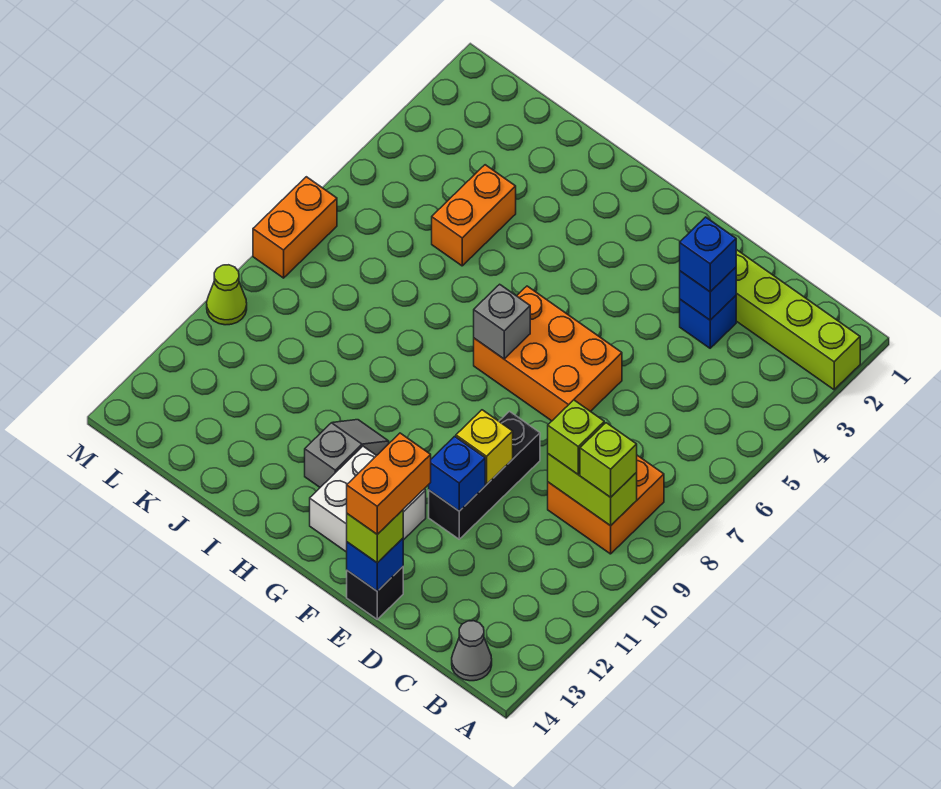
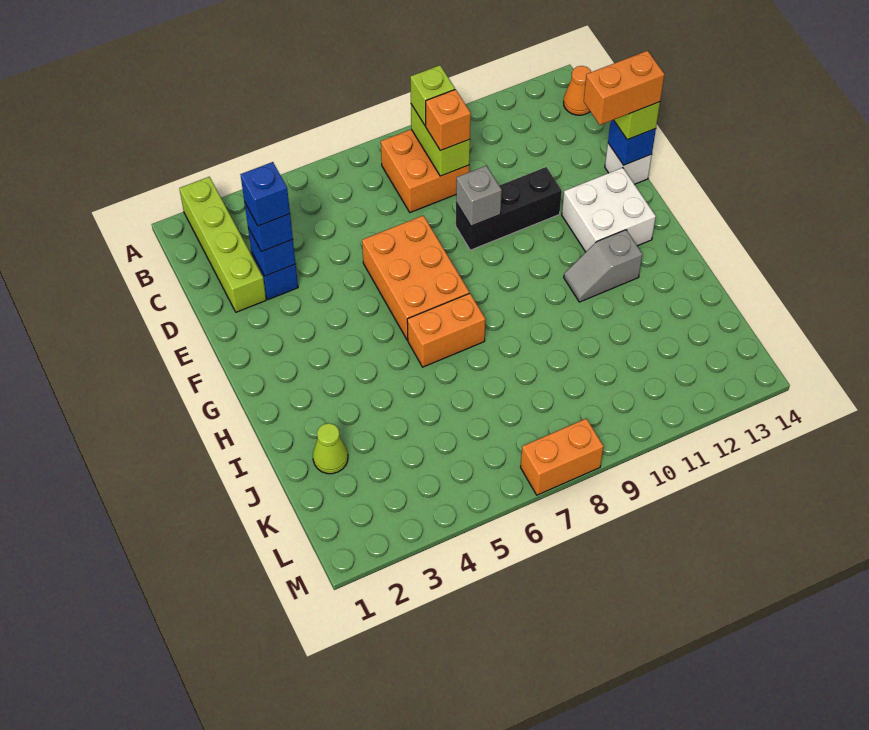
grey cone B14 level 1 -> orange cone B14 level 1
lime brick C9 level 3 -> orange brick C9 level 3
yellow brick E10 level 2 -> none
blue brick E11 level 2 -> blue brick D3 level 4
black brick E14 level 1 -> white brick E14 level 1
grey brick G7 level 2 -> grey brick E9 level 2
orange brick J4:J5 level 1 -> orange brick H6:H7 level 1
lime cone M10 level 1 -> lime cone J2 level 1

